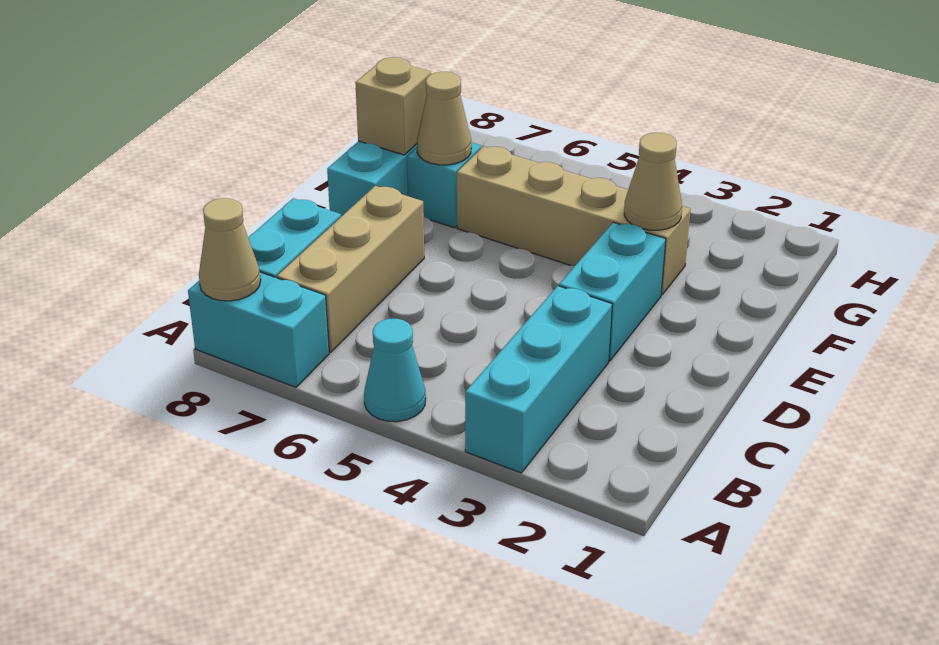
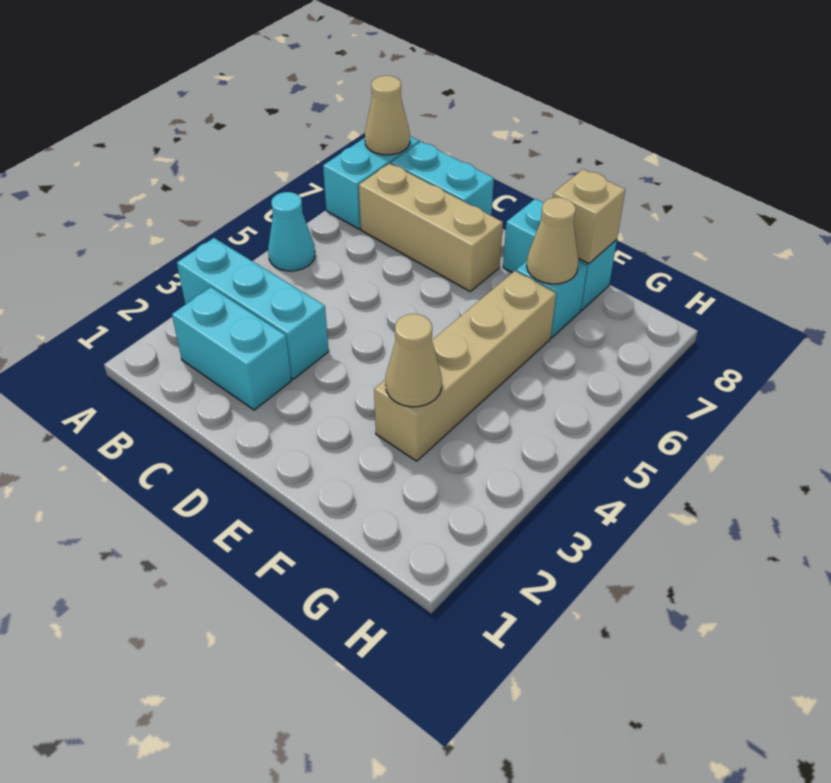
cyan brick D3:E3 level 1 -> cyan brick B2:C2 level 1

